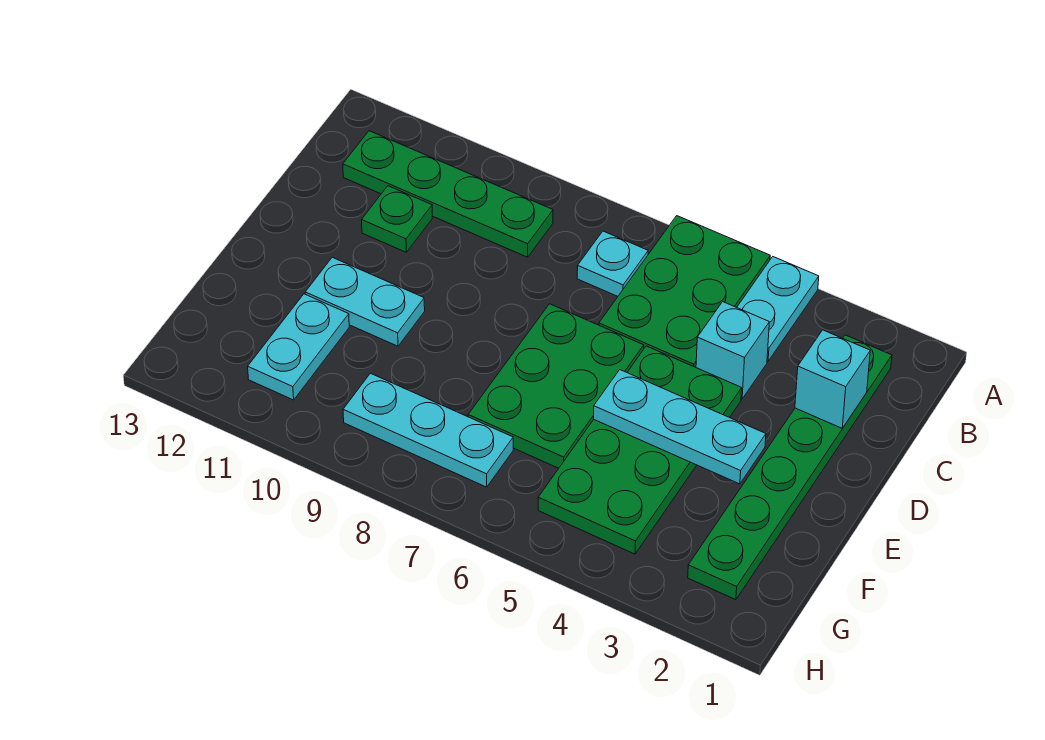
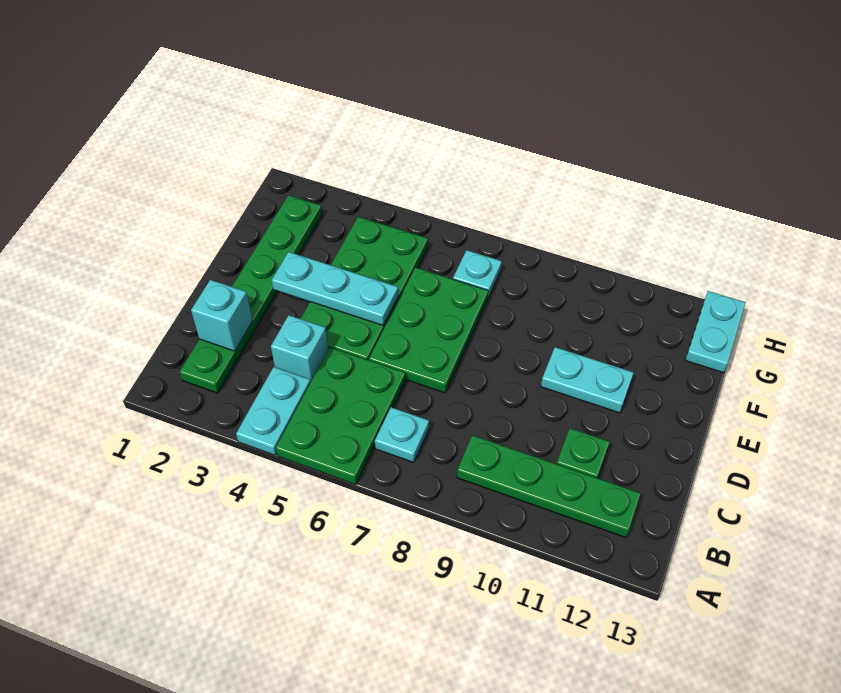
cyan plate F11:G11 level 1 -> cyan plate G13:H13 level 1
cyan plate G7:G9 level 1 -> cyan plate G7 level 1

